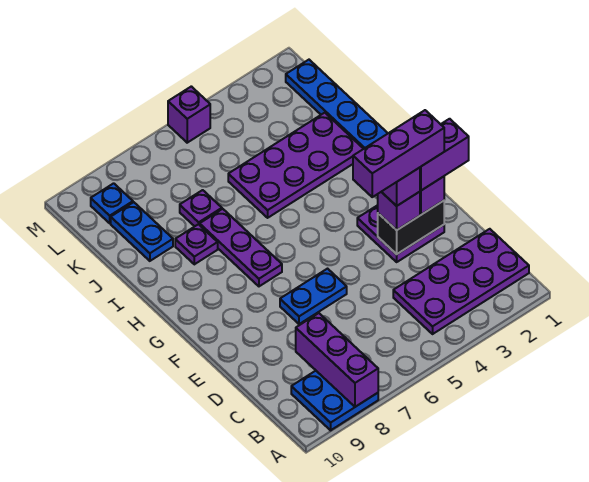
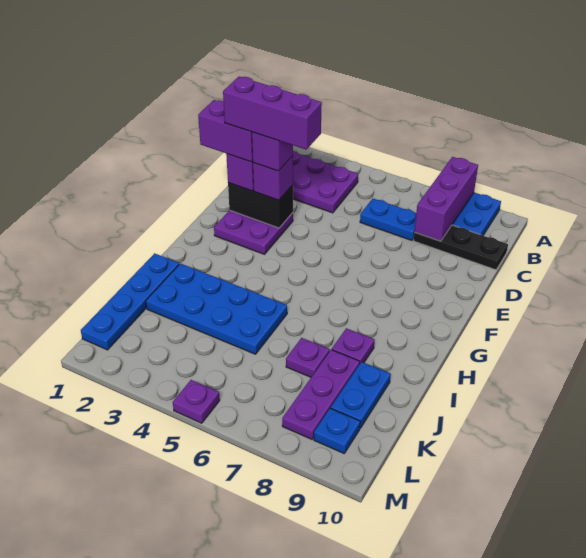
none -> black plate C8:C10 level 1
blue plate E6:E7 level 1 -> blue plate C6:C7 level 1
purple plate G7:I7 level 1 -> purple plate J8:L8 level 1
purple plate I2:J5 level 1 -> blue plate I2:J5 level 1
purple brick M5 level 1 -> purple plate M5 level 1

